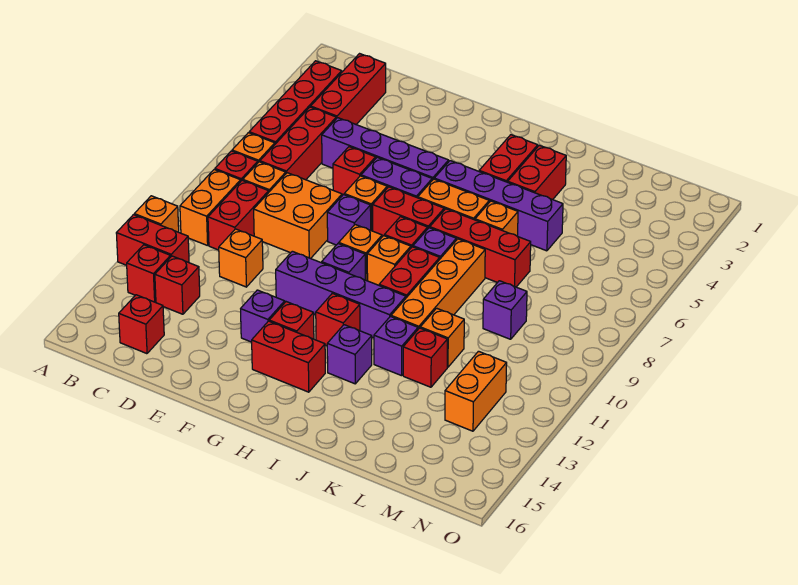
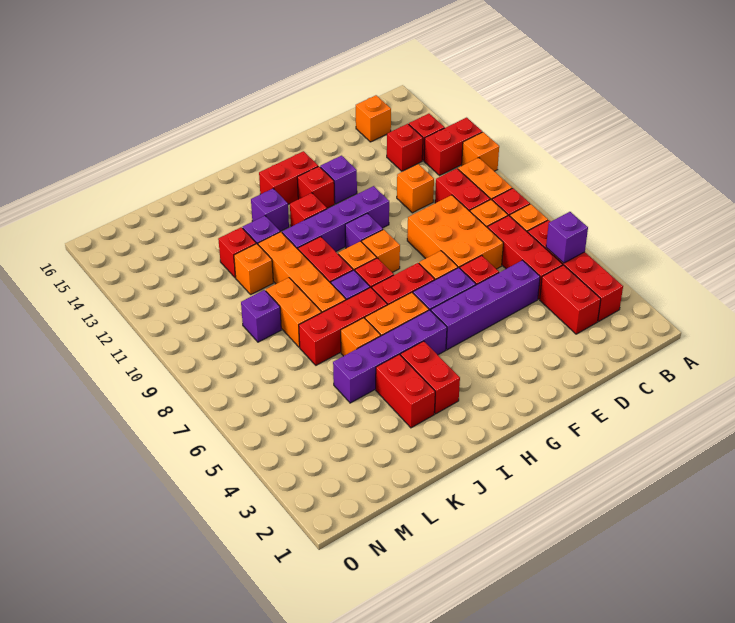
red brick C2:C4 level 1 -> red brick C3:C4 level 1
red brick C15 level 1 -> orange brick C15 level 1
orange brick D8:E9 level 1 -> orange brick D7:E9 level 1
purple brick F8 level 1 -> purple brick B5 level 2
orange brick M12:M13 level 1 -> orange brick K8:K9 level 1

